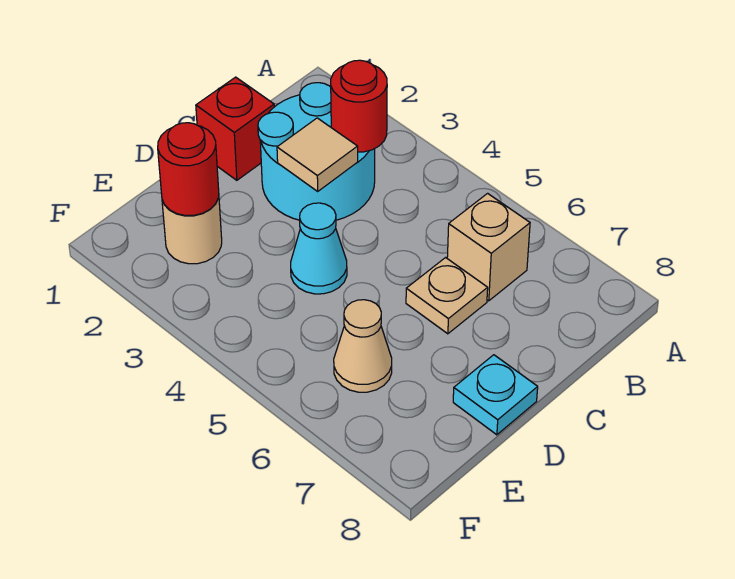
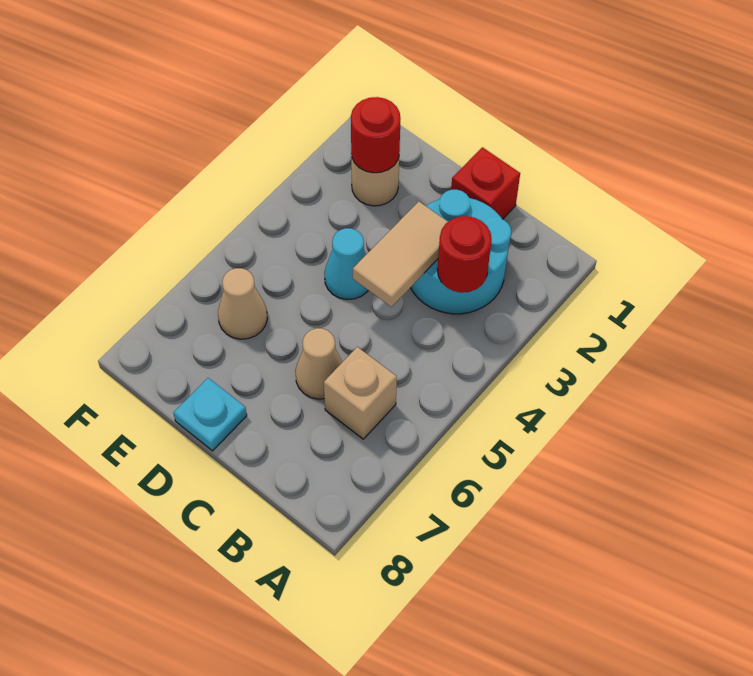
tan tile C3 level 2 -> tan tile C3:C4 level 2
tan plate C6 level 1 -> tan cone C6 level 1

